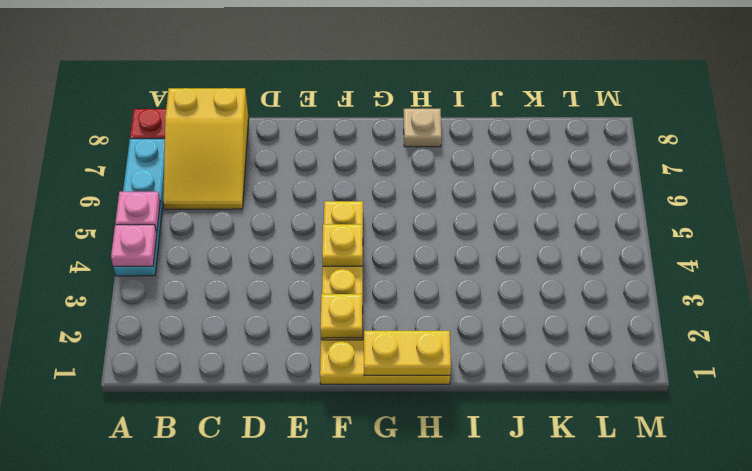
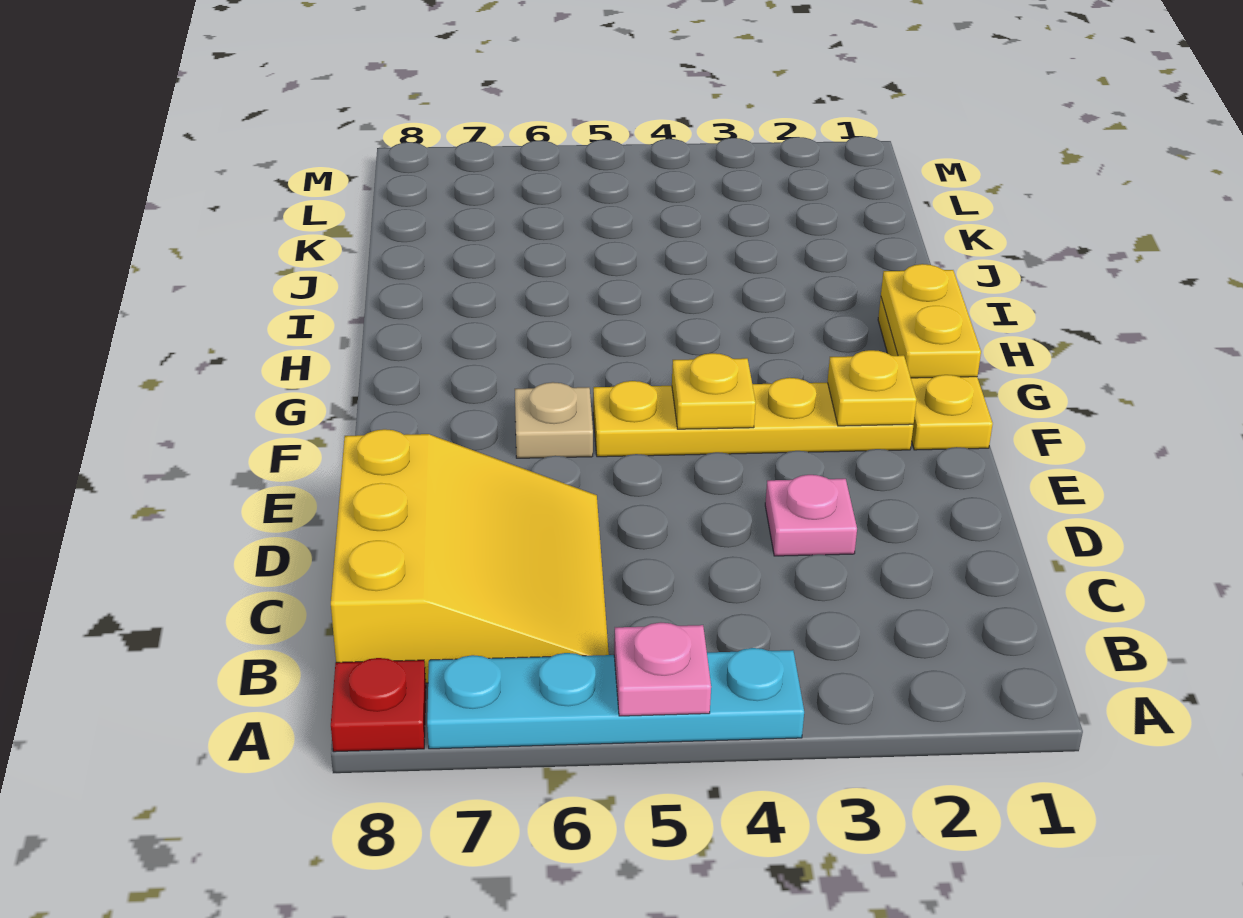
pink plate A4 level 2 -> pink plate D3 level 1
yellow slope B6:C8 level 1 top 8 -> yellow slope B6:D8 level 1 top 8
tan plate H8 level 1 -> tan plate F6 level 1

